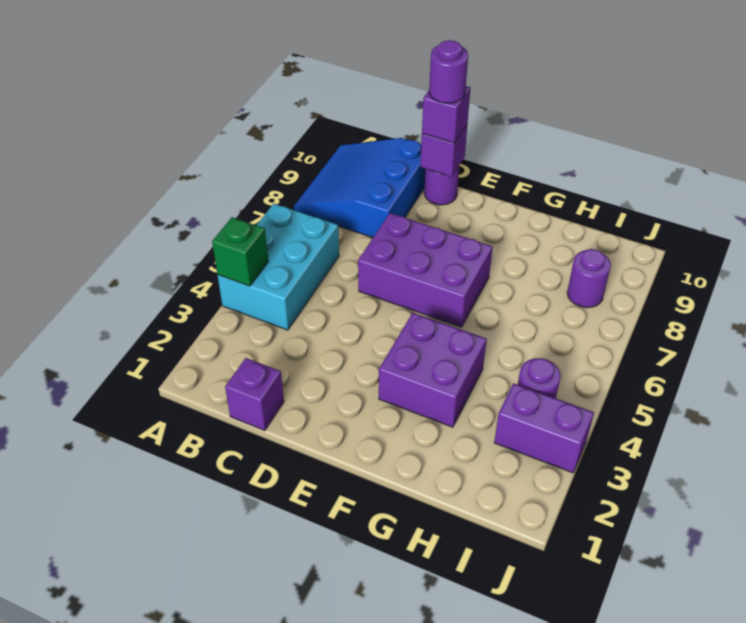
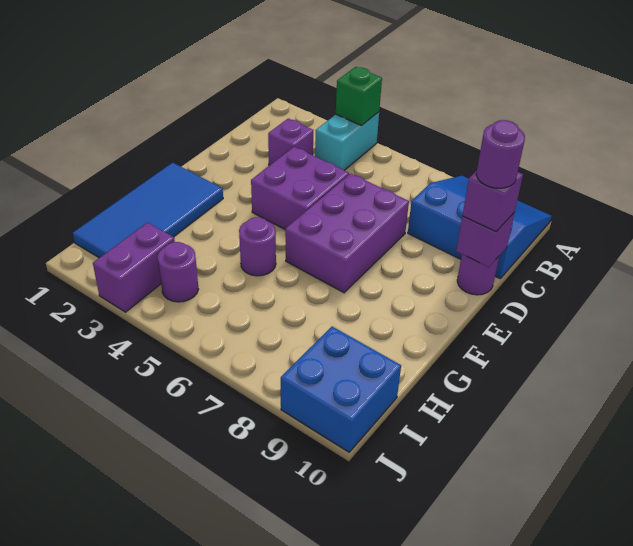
cyan brick A4:B6 level 1 -> cyan brick A4:B4 level 1
purple brick C1 level 1 -> purple brick C3 level 1
none -> blue tile F1:I2 level 1
purple brick F3:G4 level 1 -> purple brick D4:E5 level 1
purple round brick I8 level 1 -> purple round brick G5 level 1
none -> blue brick I9:J10 level 1

